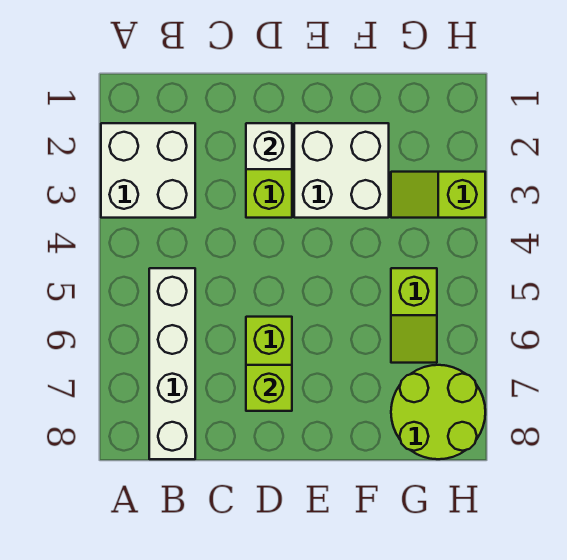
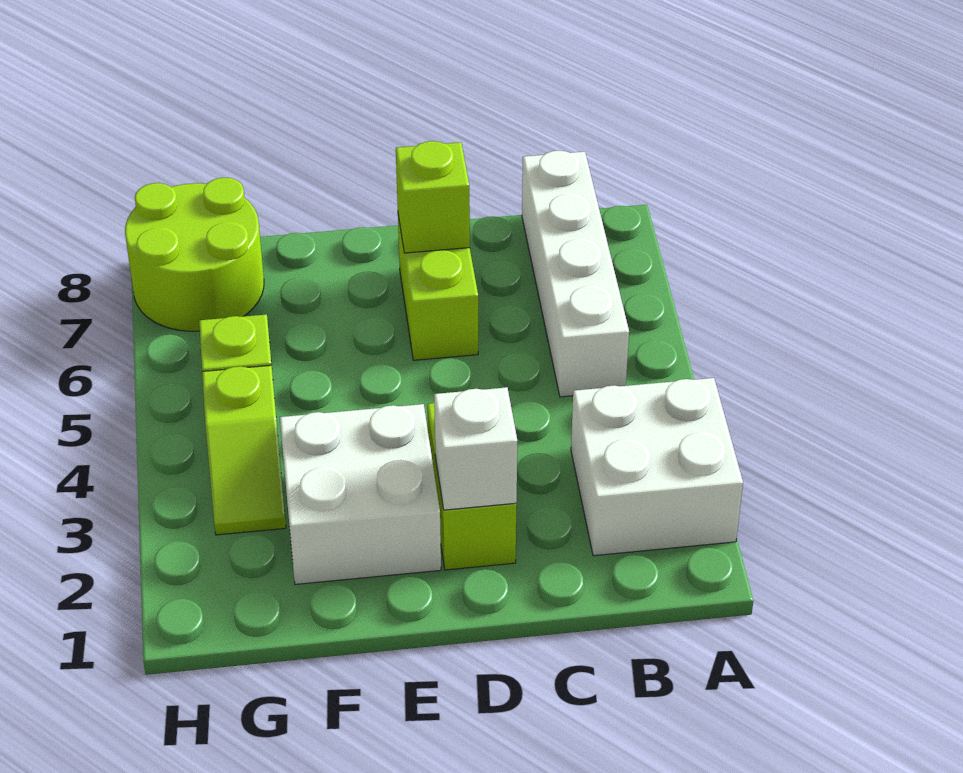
lime slope G3:H3 level 1 top H -> lime slope G3:G4 level 1 top 4

